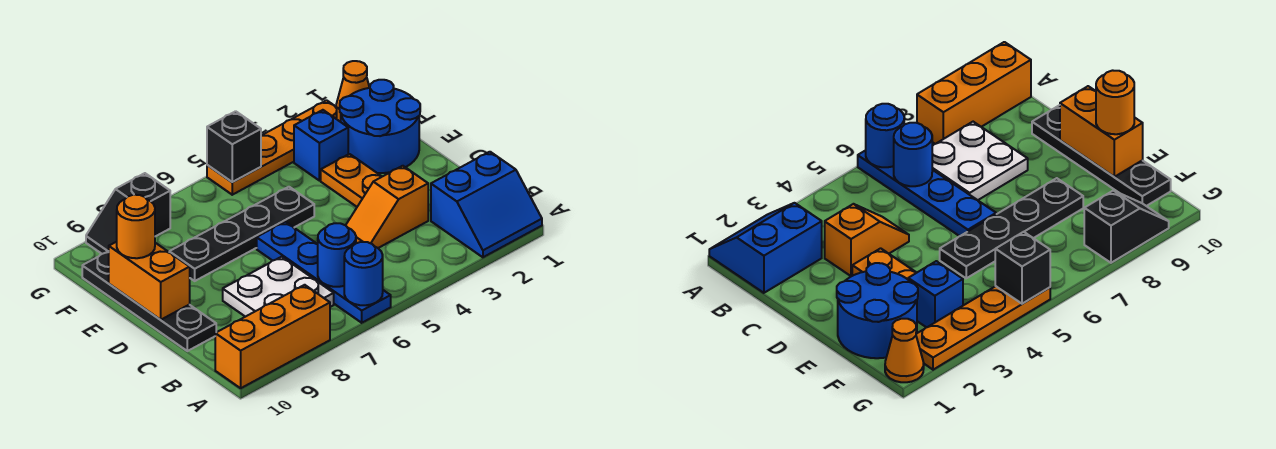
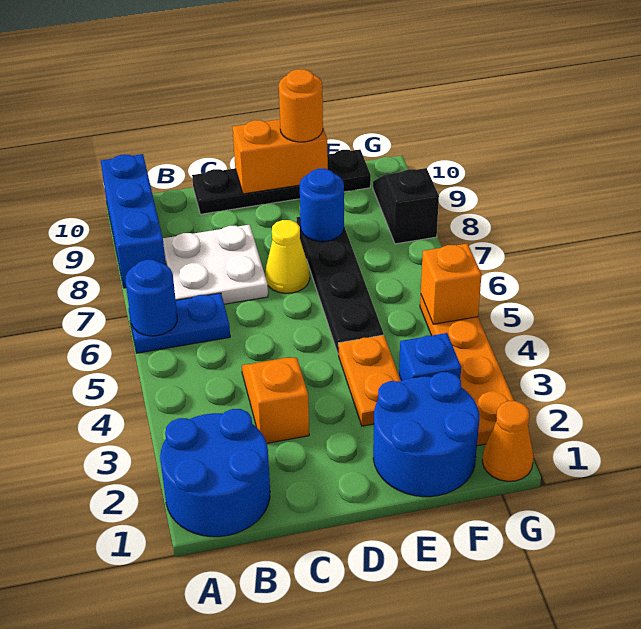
blue slope A1:B2 level 1 top B -> blue round brick A1:B2 level 1
blue plate A6:D6 level 1 -> blue plate A6:B6 level 1
orange brick A8:A10 level 1 -> blue brick A8:A10 level 1
blue round brick B6 level 2 -> blue round brick E8 level 2
orange plate D3:E3 level 1 -> orange plate E3:E4 level 1
none -> yellow cone D7 level 1
black brick G5 level 2 -> orange brick G5 level 2

